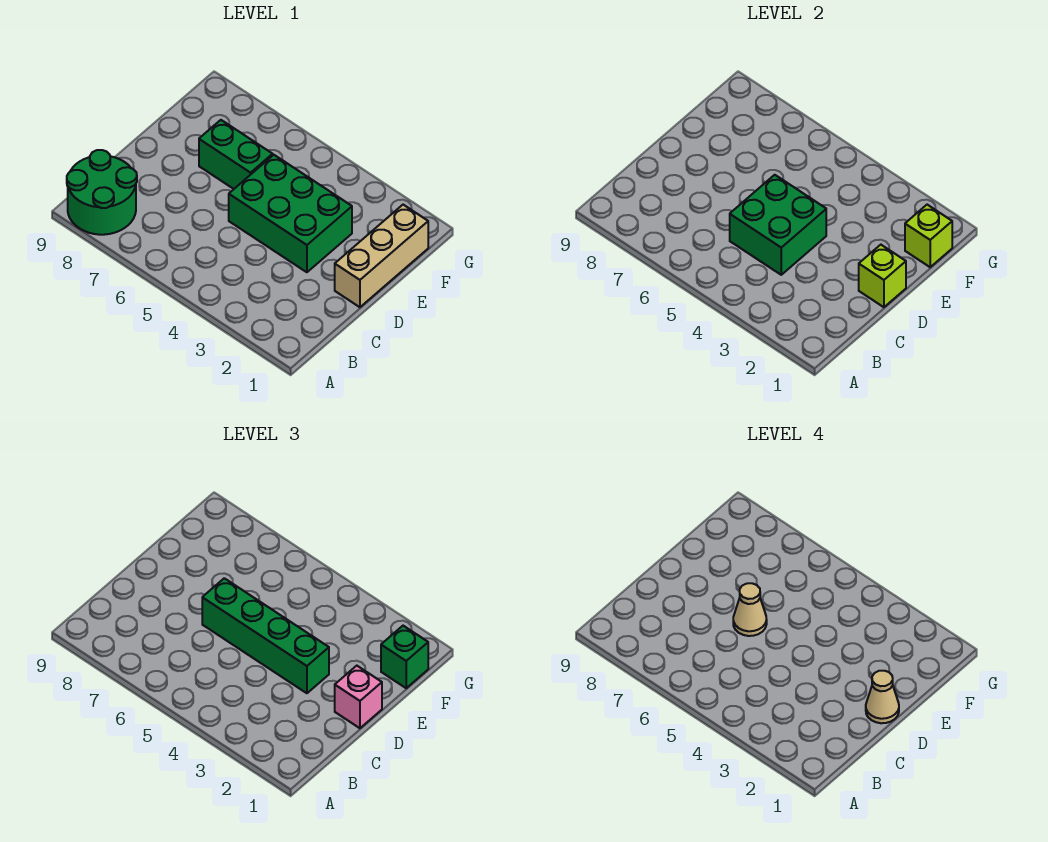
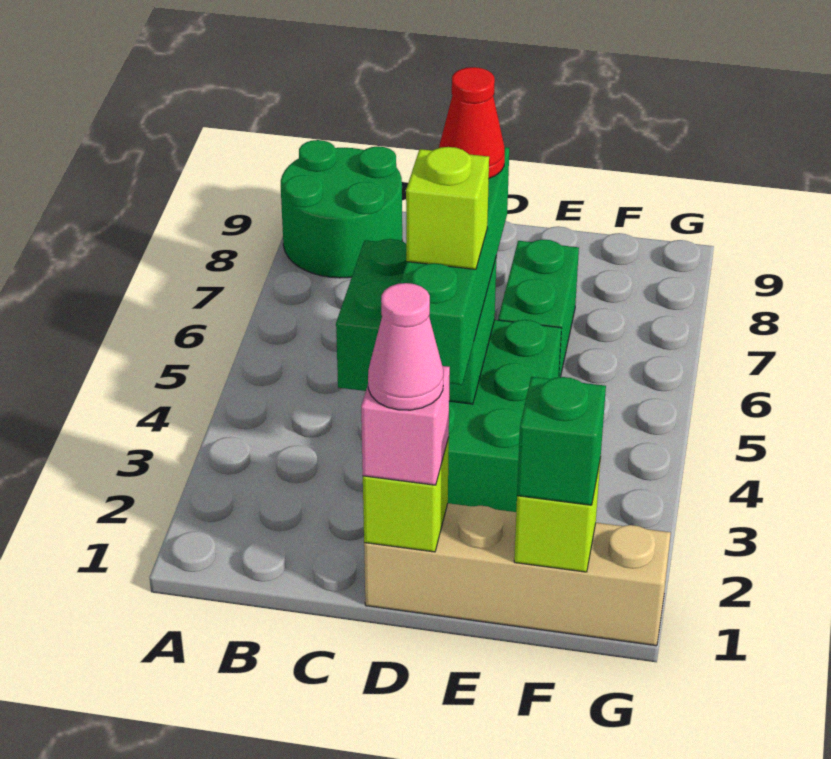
tan brick D1:F1 level 1 -> tan brick D1:G1 level 1
tan cone D1 level 4 -> pink cone D1 level 4
none -> lime brick D4 level 4
tan cone D6 level 4 -> red cone D6 level 4

